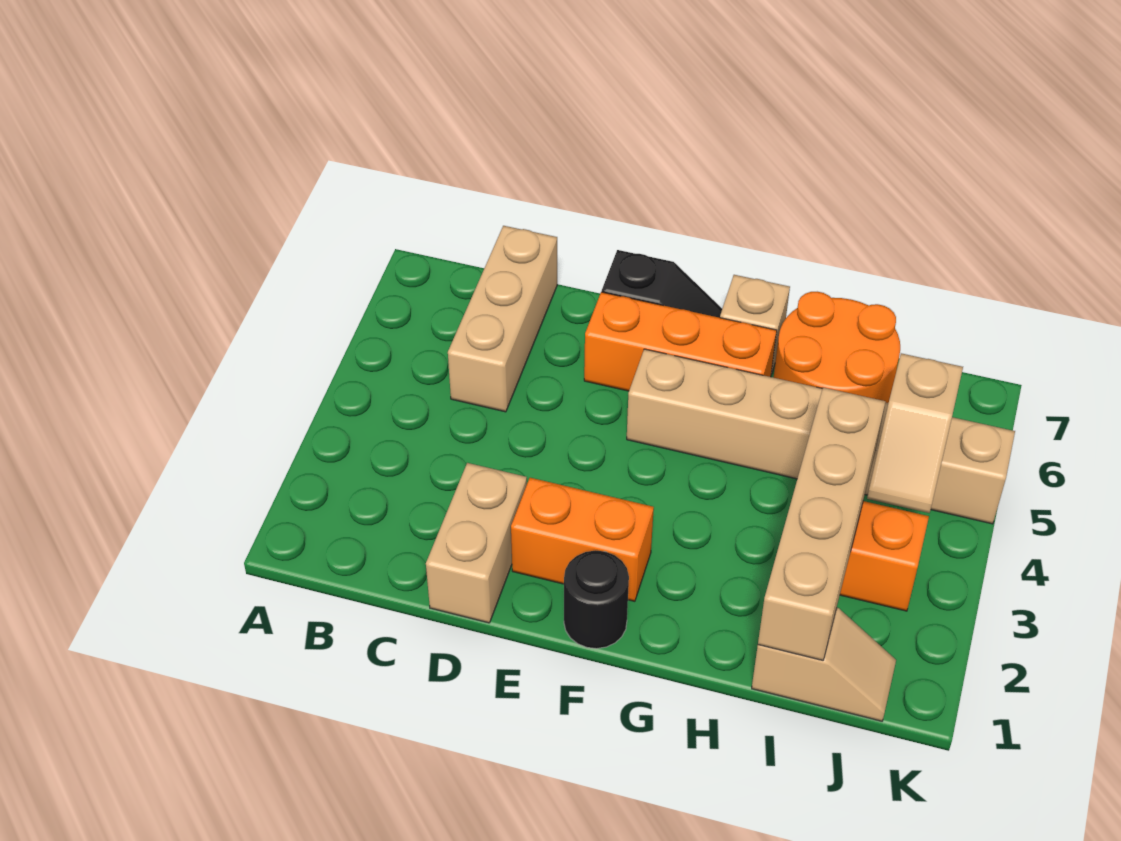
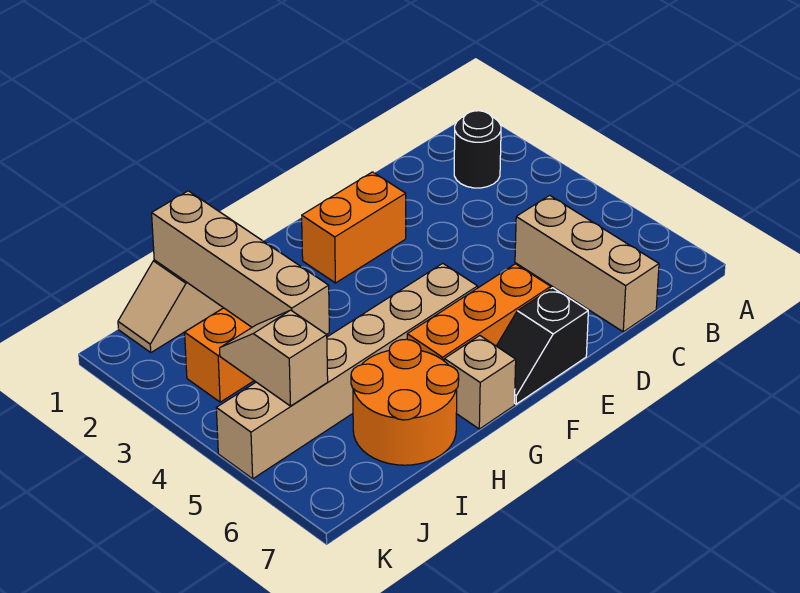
tan brick D1:D2 level 1 -> none
black round brick F1 level 1 -> black round brick B2 level 1

